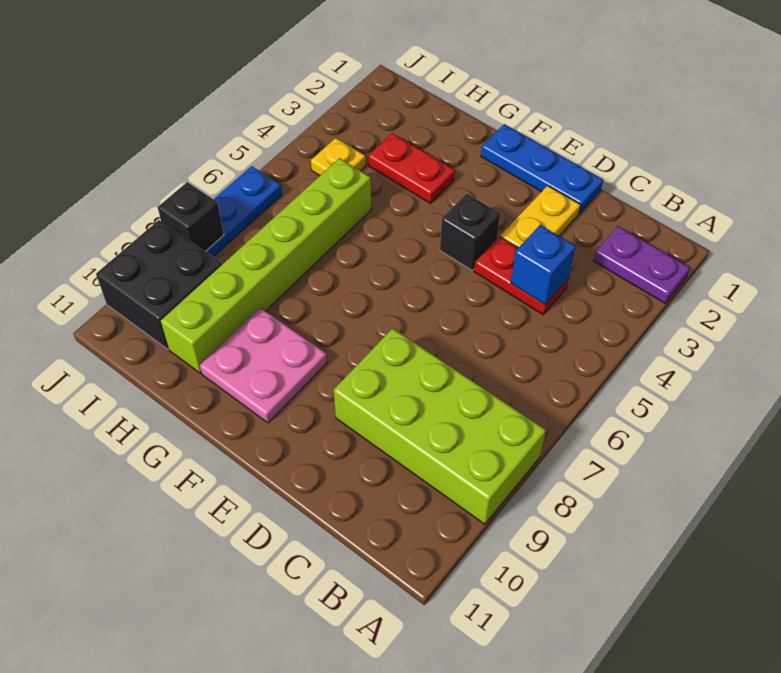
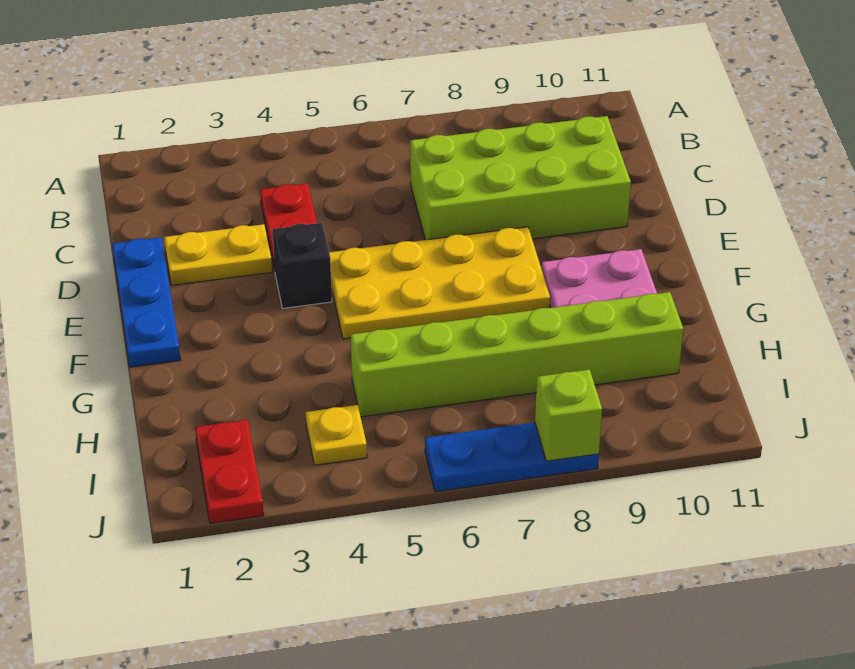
purple plate A2:B2 level 1 -> none
lime brick A8:D9 level 1 -> lime brick C7:D10 level 1
blue brick C4 level 2 -> none
none -> yellow plate E5:F8 level 1
red plate G3:H3 level 1 -> red plate I2:J2 level 1
black brick I9:J10 level 1 -> none
black brick J8 level 2 -> lime brick J8 level 2

